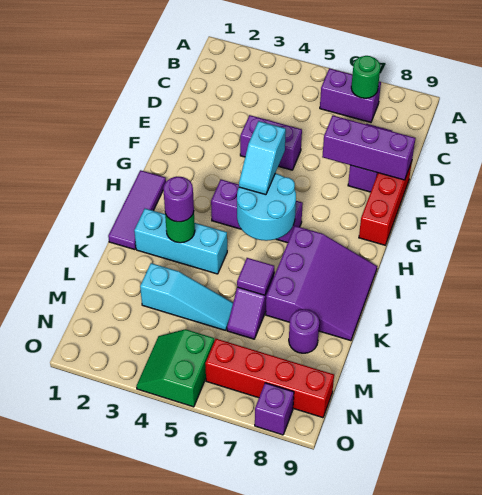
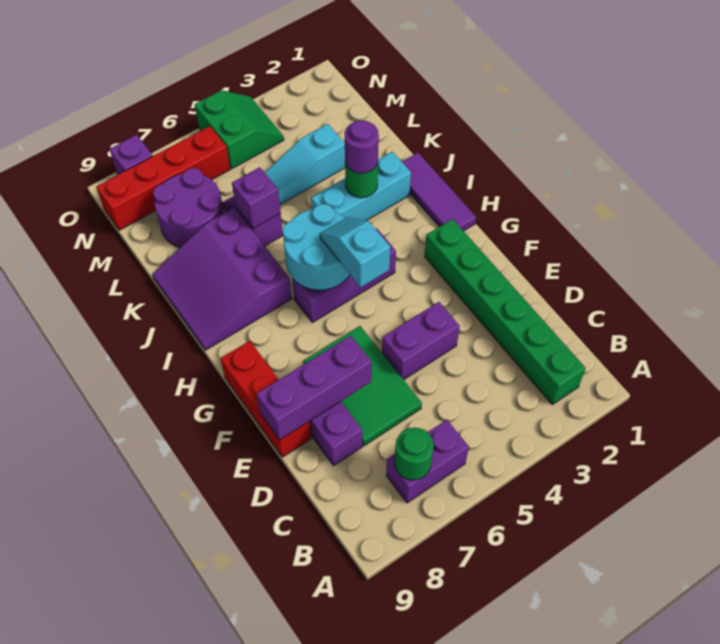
none -> green brick B2:G2 level 1
none -> green tile D6:F7 level 1
purple tile K6 level 2 -> purple brick K6 level 2
purple round brick L8 level 1 -> purple round brick L7:M8 level 1

